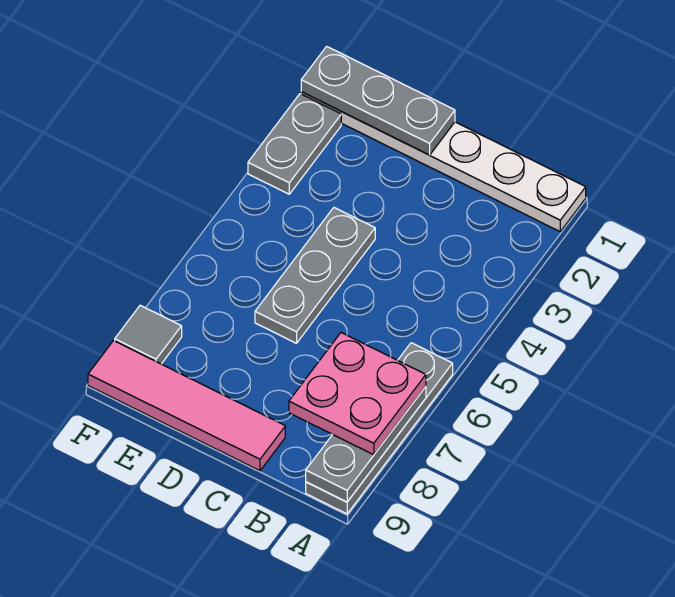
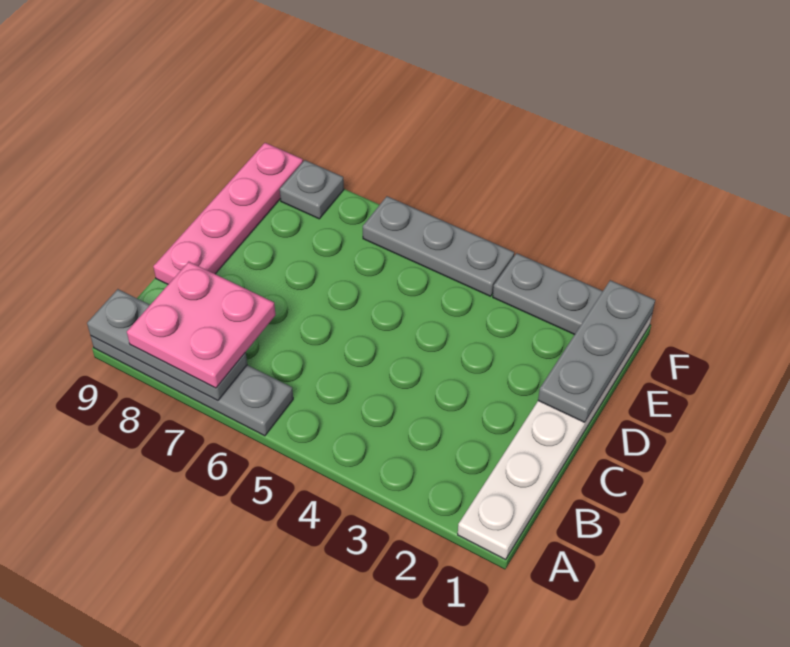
pink tile C9:F9 level 1 -> pink plate C9:F9 level 1
grey plate D4:D6 level 1 -> grey plate F4:F6 level 1
grey tile F8 level 1 -> grey plate F8 level 1

